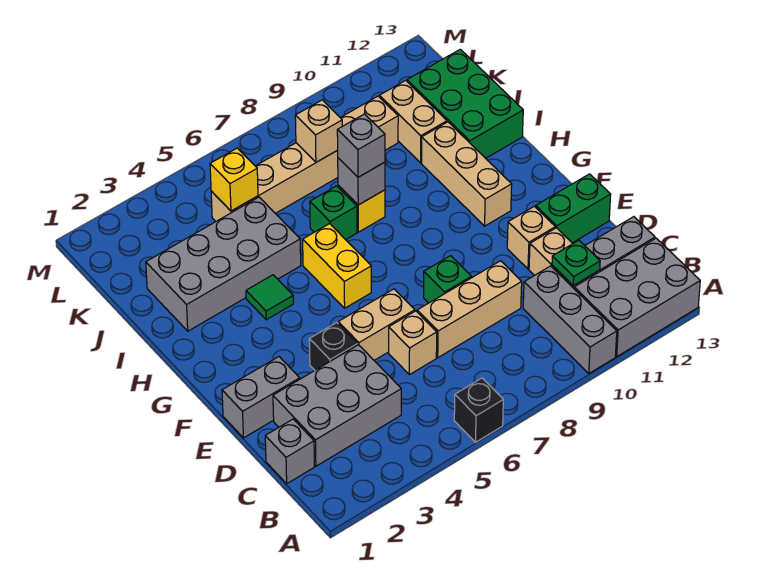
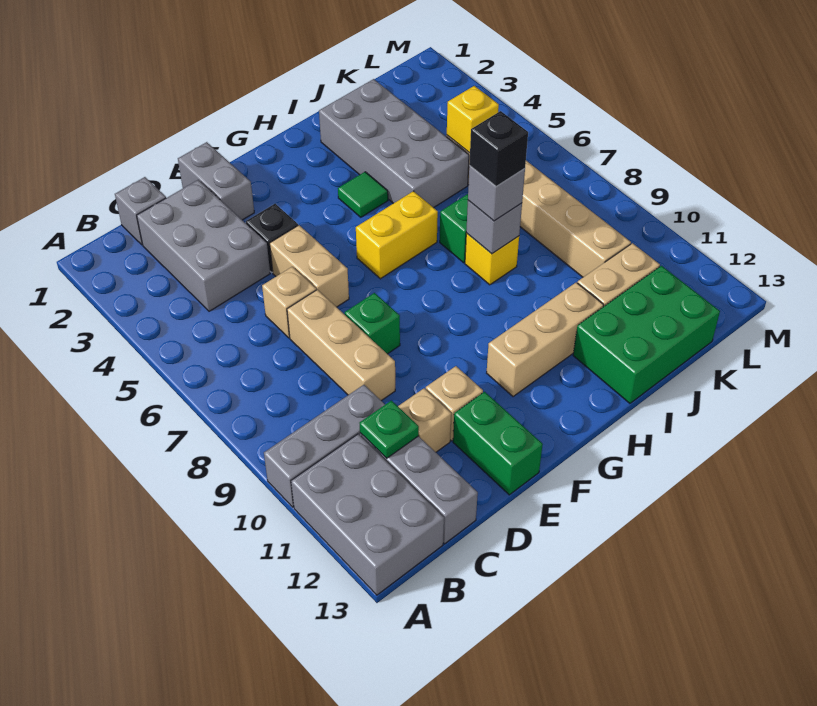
black brick A6 level 1 -> black brick I8 level 4
tan brick K8 level 2 -> none

